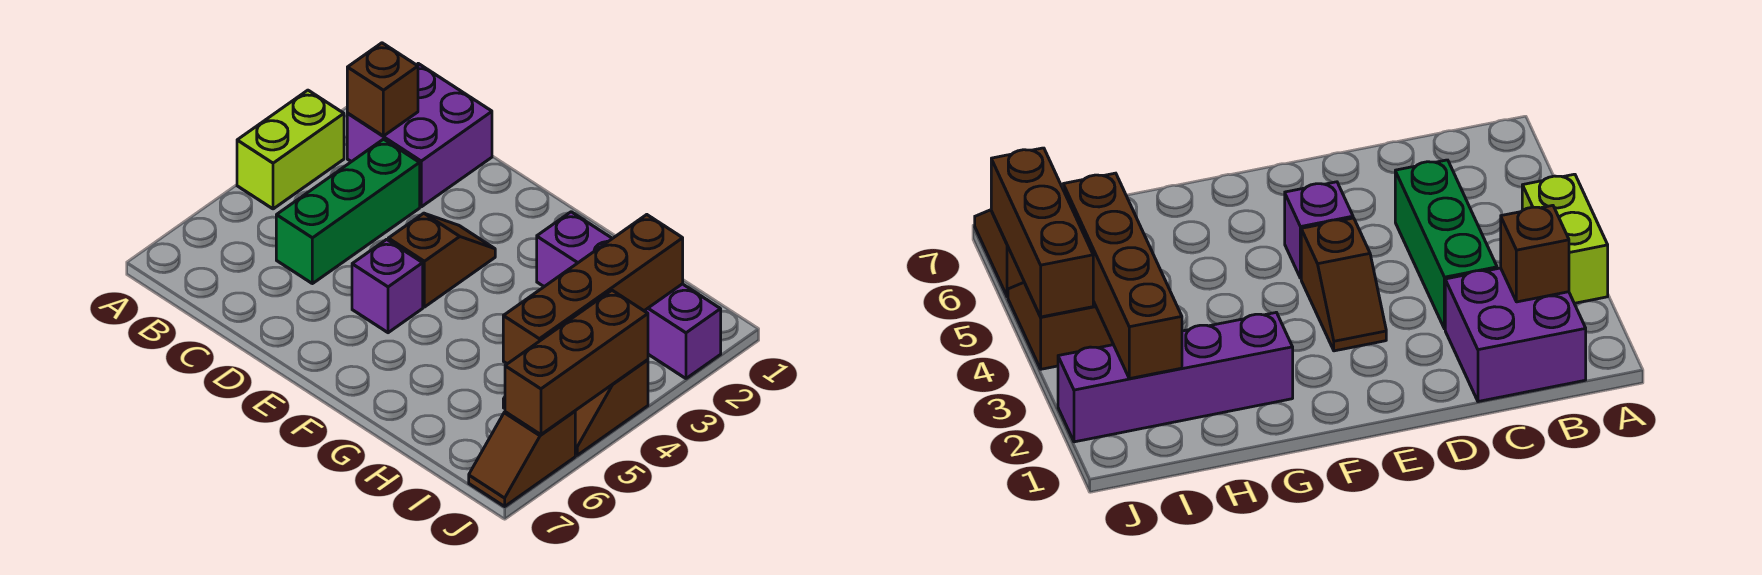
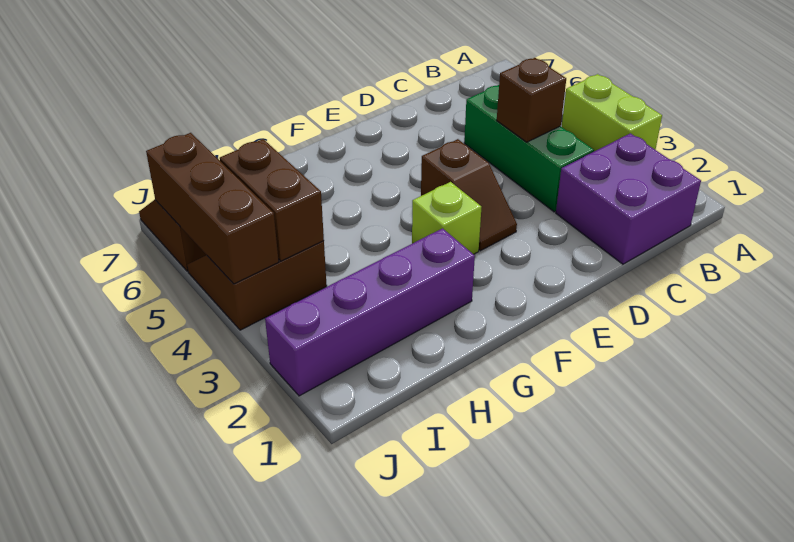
brown brick B2 level 2 -> brown brick C4 level 2
purple brick E5 level 1 -> none
none -> lime brick F3 level 1
brown brick I2:I5 level 2 -> brown brick I4:I5 level 2

